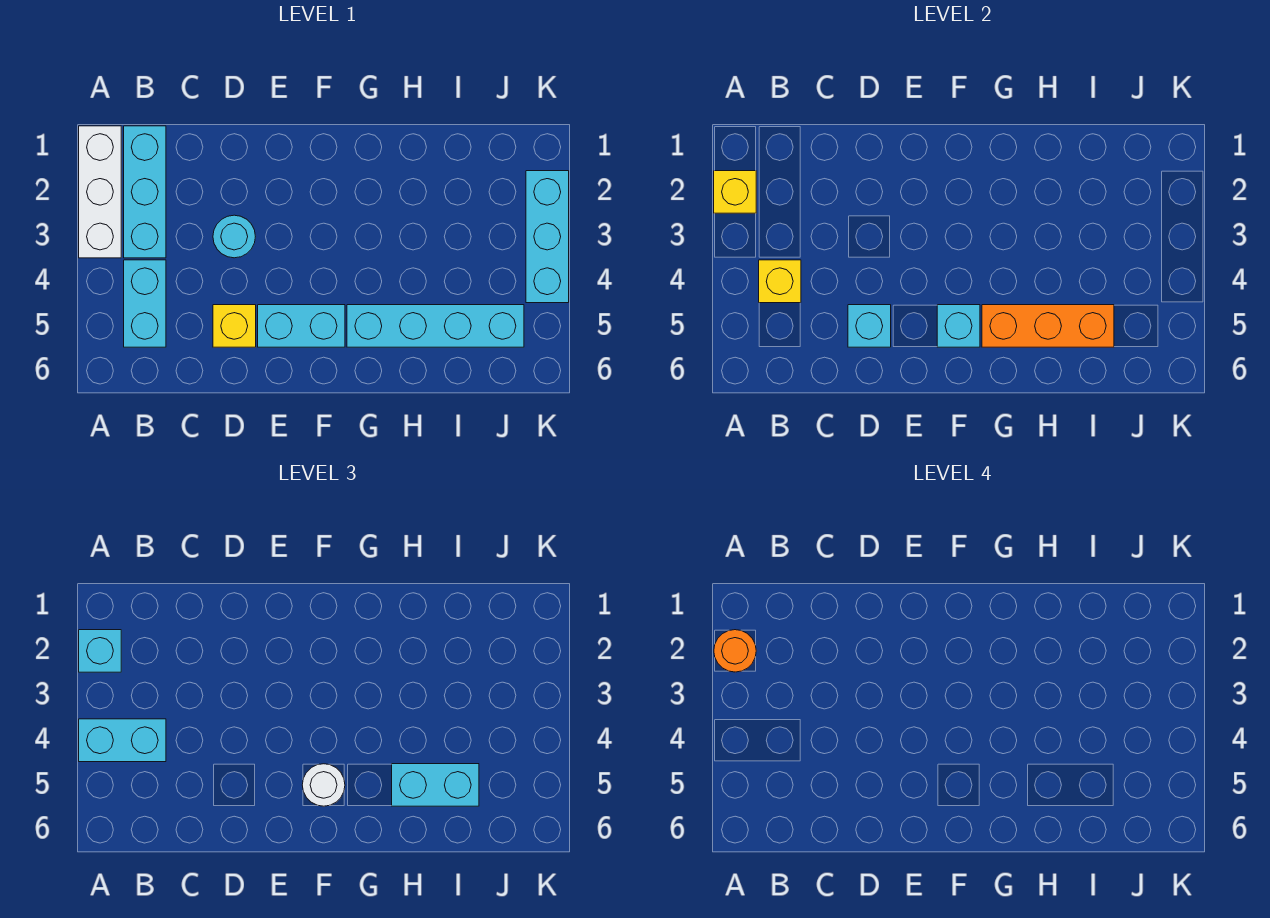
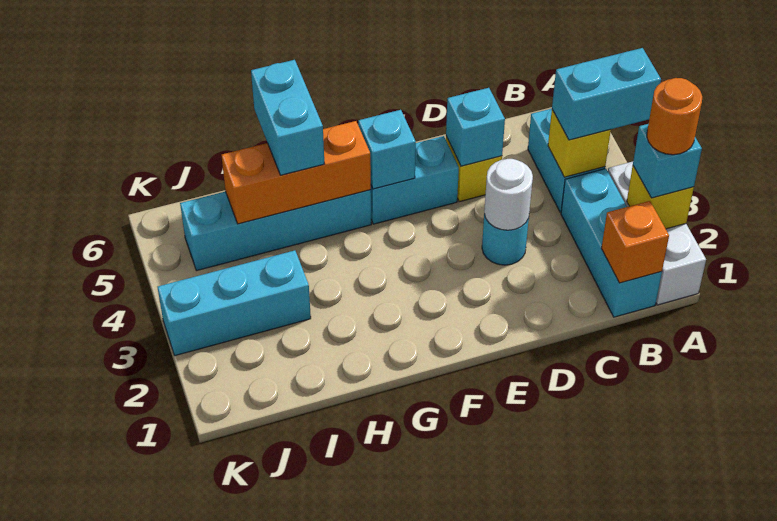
none -> orange brick B1 level 2
white round brick F5 level 3 -> white round brick D3 level 2
cyan brick H5:I5 level 3 -> cyan brick H5:H6 level 3
cyan brick K2:K4 level 1 -> cyan brick I3:K3 level 1

